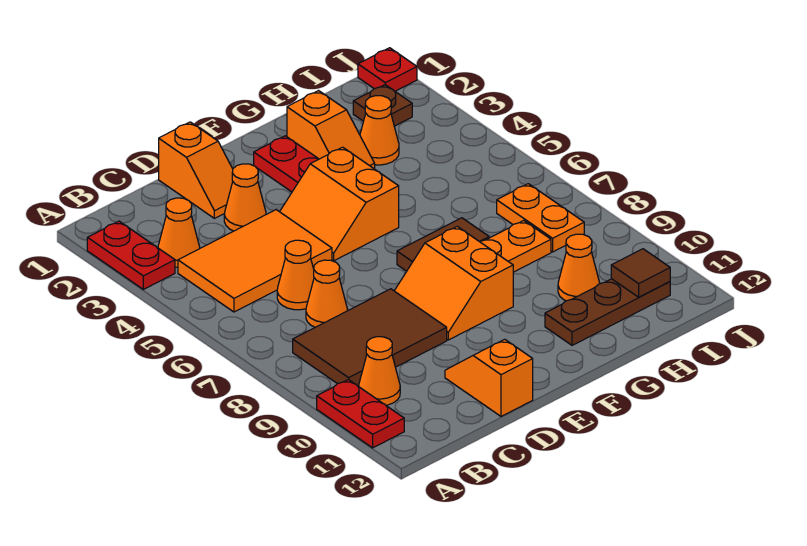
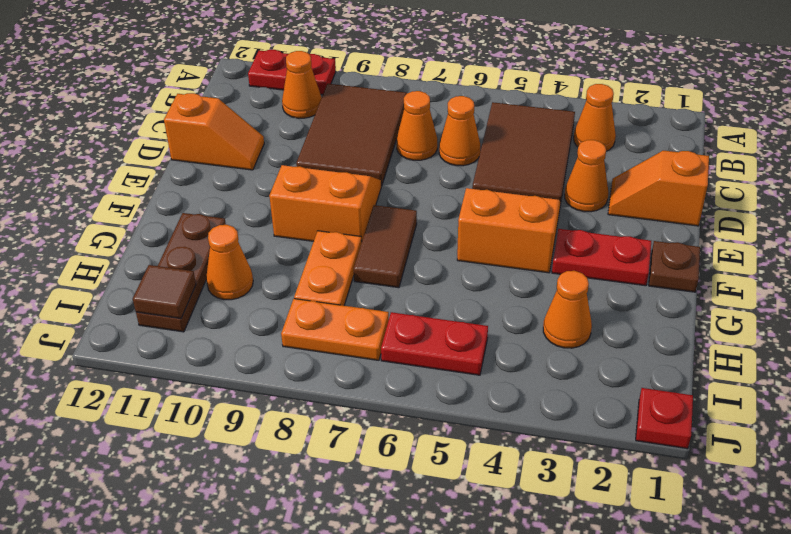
red plate A2:A3 level 1 -> red plate I5:I6 level 1
orange tile B4:D5 level 1 -> brown tile B4:D5 level 1
orange slope G2:G3 level 1 top 2 -> none
brown plate I2 level 1 -> brown plate F1 level 1

